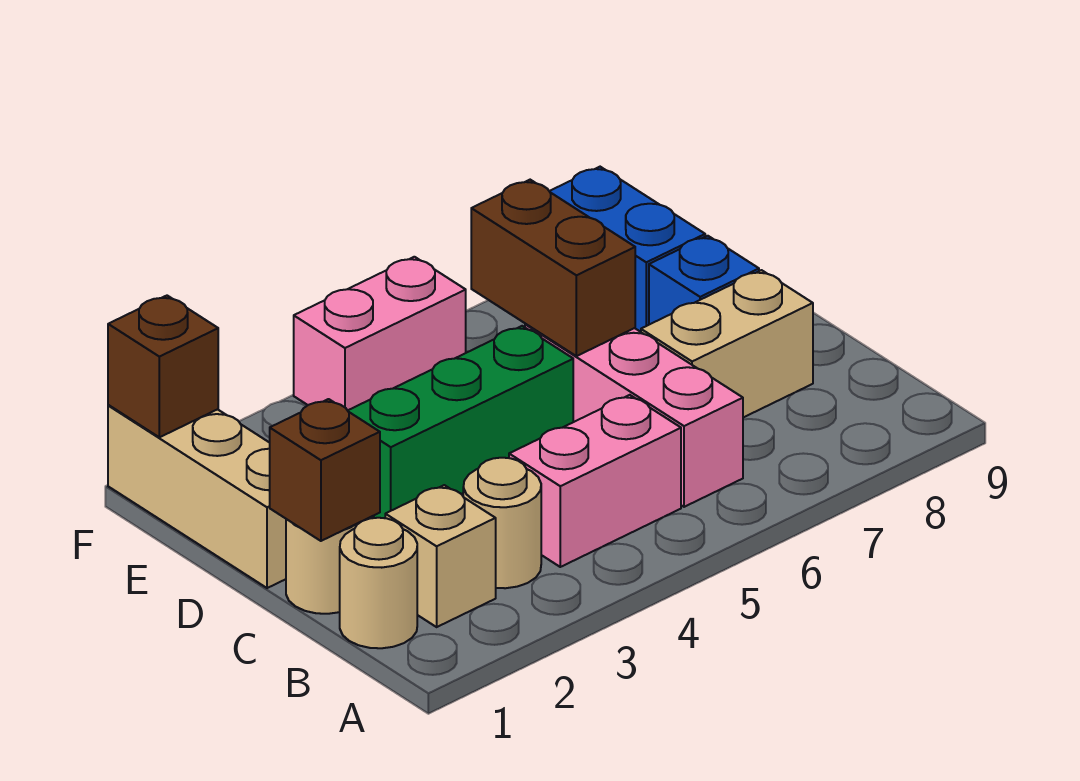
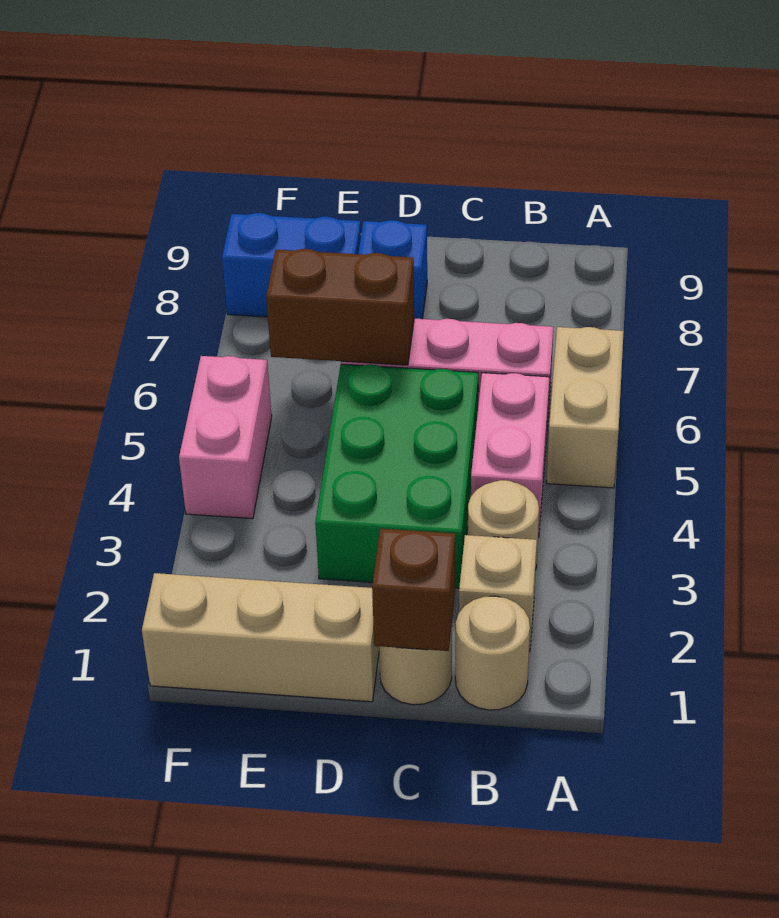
tan brick C7:C8 level 1 -> tan brick A5:A6 level 1
green brick D3:D5 level 1 -> green brick C3:D5 level 1
brown brick F1 level 2 -> none

